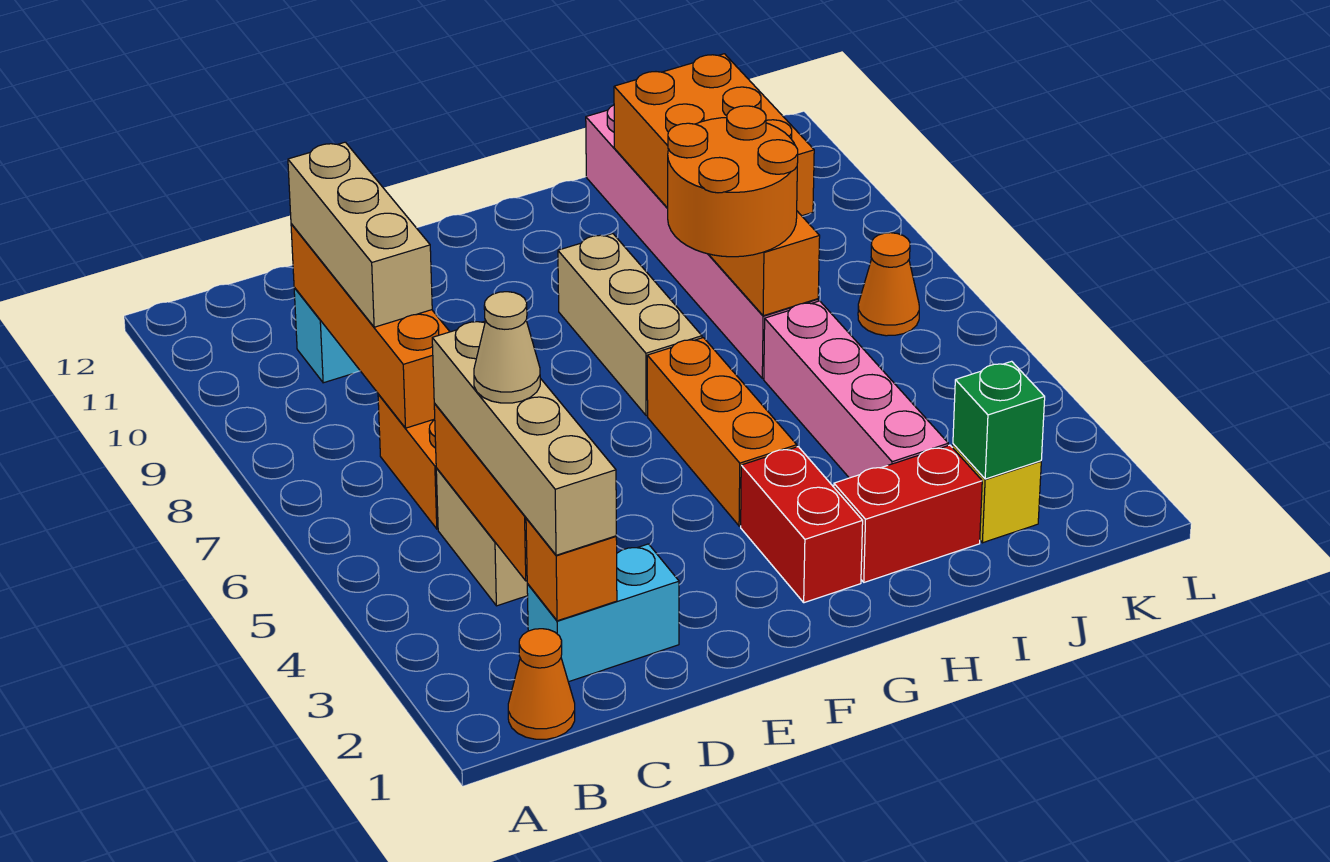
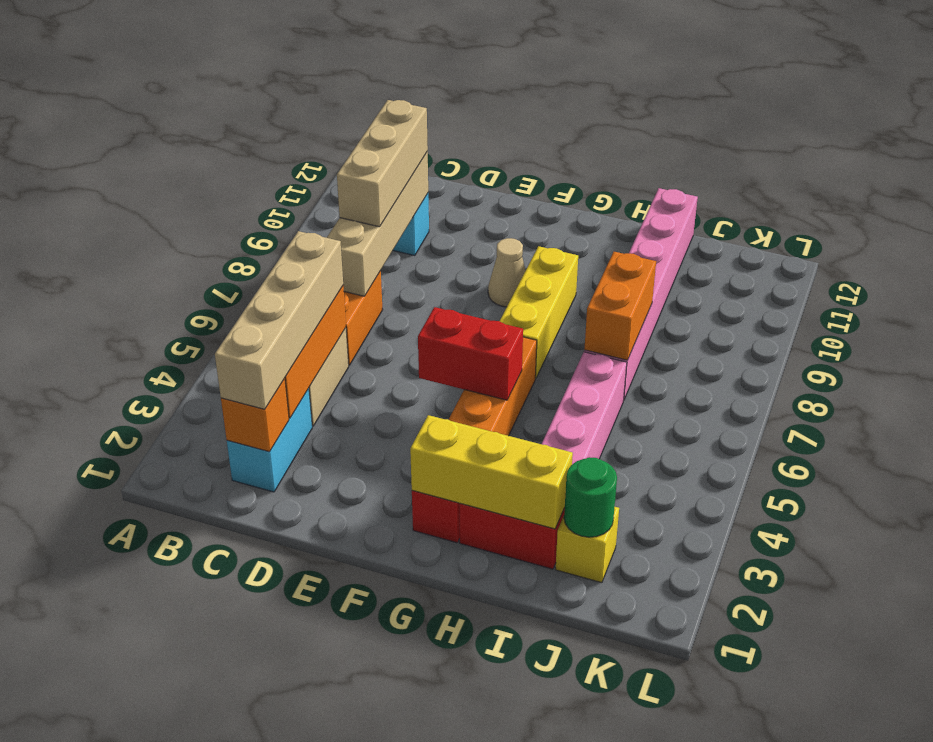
orange cone B1 level 1 -> none
cyan brick C2:D2 level 1 -> cyan brick C2:C3 level 1
tan cone C4 level 4 -> tan cone F9 level 1
orange brick C7:C10 level 2 -> tan brick C7:C10 level 2
none -> red brick F5:G5 level 2
none -> yellow brick G2:I2 level 2
tan brick G7:G9 level 1 -> yellow brick G7:G9 level 1
orange round brick H7:I8 level 3 -> none
orange brick I9:J11 level 2 -> none
green brick J2 level 2 -> green round brick J2 level 2
orange cone K7 level 1 -> none

